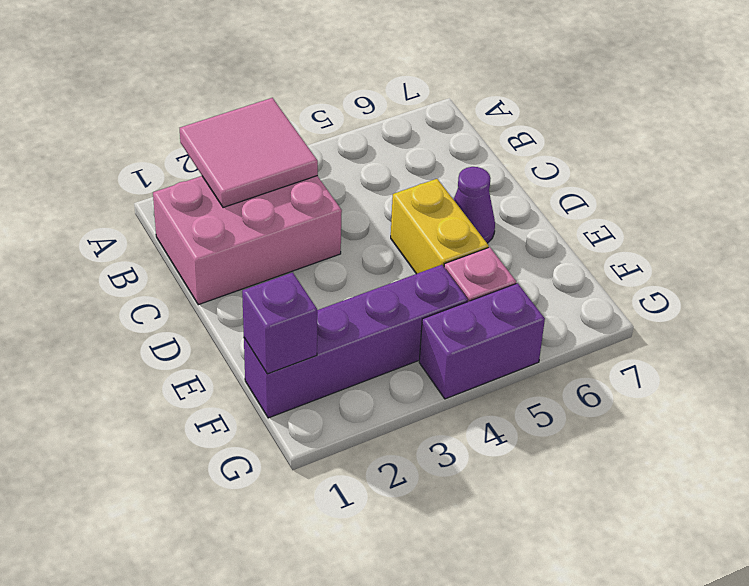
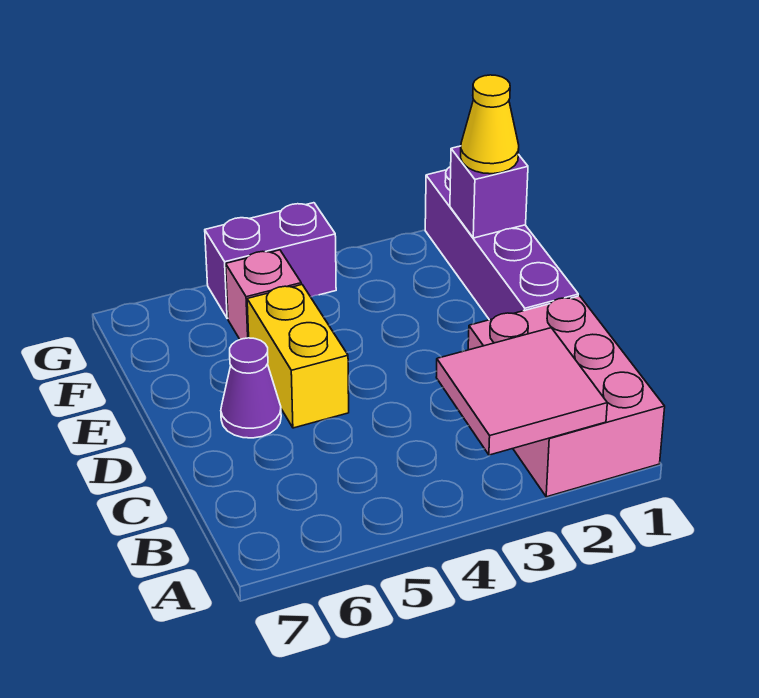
pink brick B1:C3 level 1 -> pink brick A1:C2 level 1
purple brick F1:F4 level 1 -> purple brick D1:G1 level 1
none -> yellow cone F1 level 3

